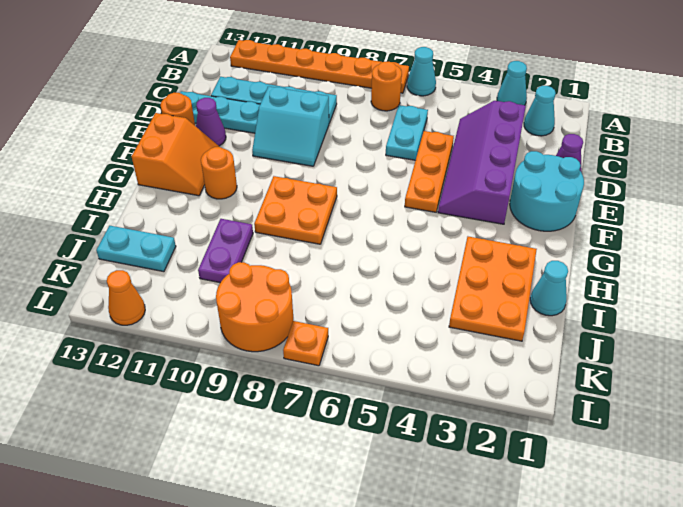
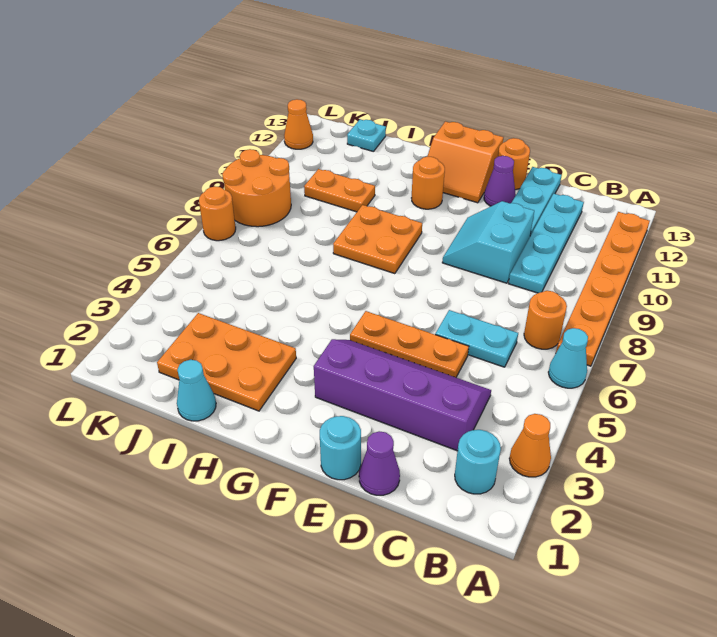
cyan cone A3 level 1 -> orange cone A3 level 1
cyan cone B2 level 1 -> cyan round brick B2 level 1
cyan round brick E1:F2 level 1 -> cyan round brick E1 level 1
purple plate I10:J10 level 1 -> orange plate I10:J10 level 1
cyan plate J12:J13 level 1 -> cyan plate J13 level 1
orange plate L7 level 1 -> orange round brick L7 level 1

